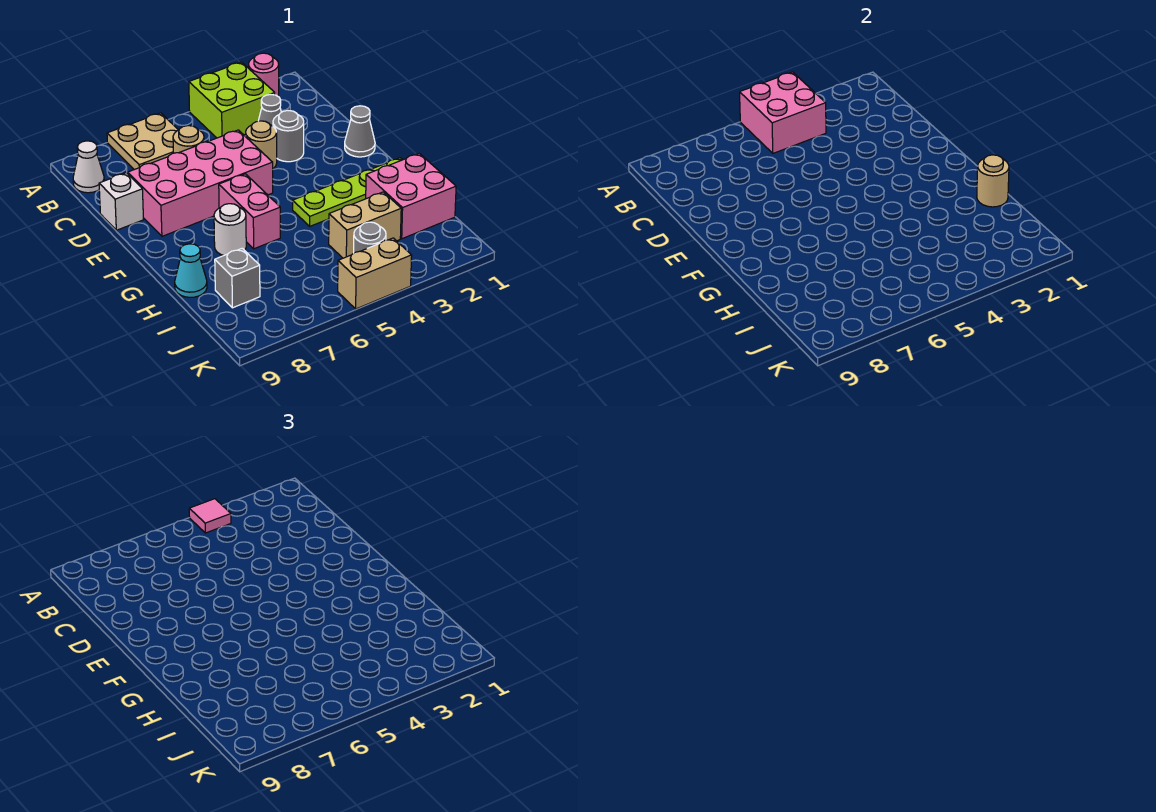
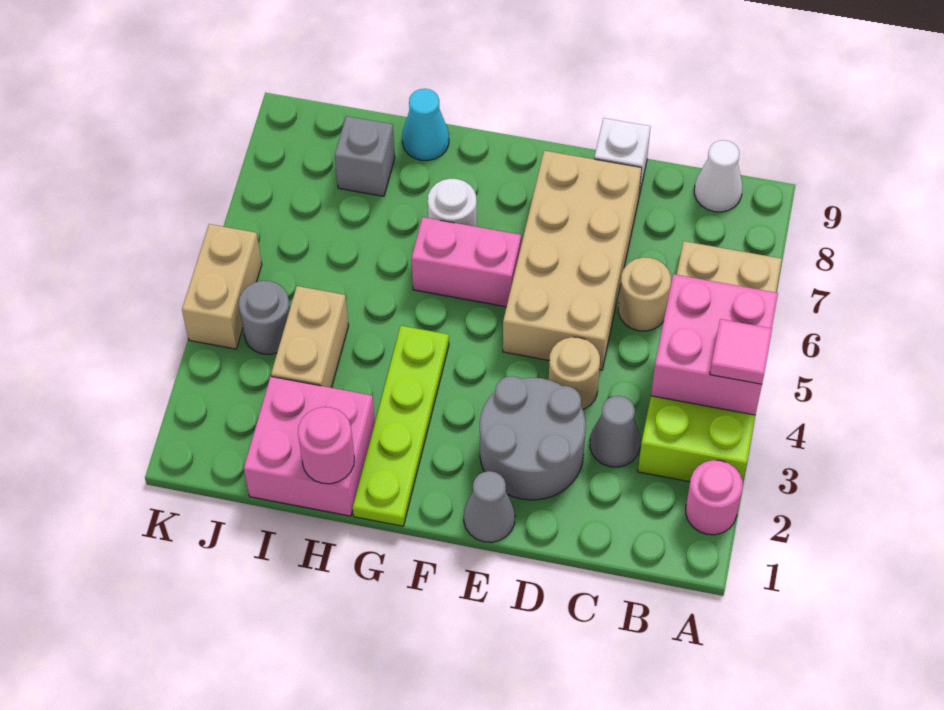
grey round brick D3 level 1 -> grey round brick D2:E3 level 1
pink brick D5:E8 level 1 -> tan brick D5:E8 level 1
tan round brick H1 level 2 -> pink round brick H1 level 2

